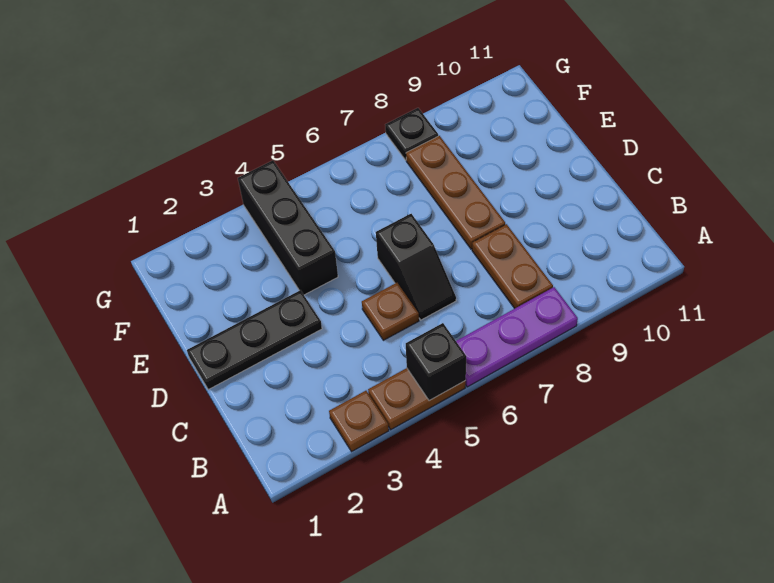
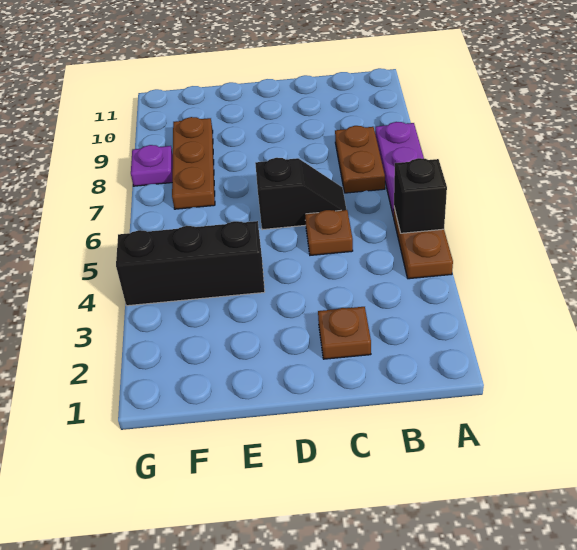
brown plate A3 level 1 -> brown plate C2 level 1
brown plate B8:C8 level 1 -> brown plate B7:B8 level 1
black plate D1:D3 level 1 -> none
brown plate D8:F8 level 1 -> brown plate F7:F9 level 1
black plate G8 level 1 -> purple plate G8 level 1

